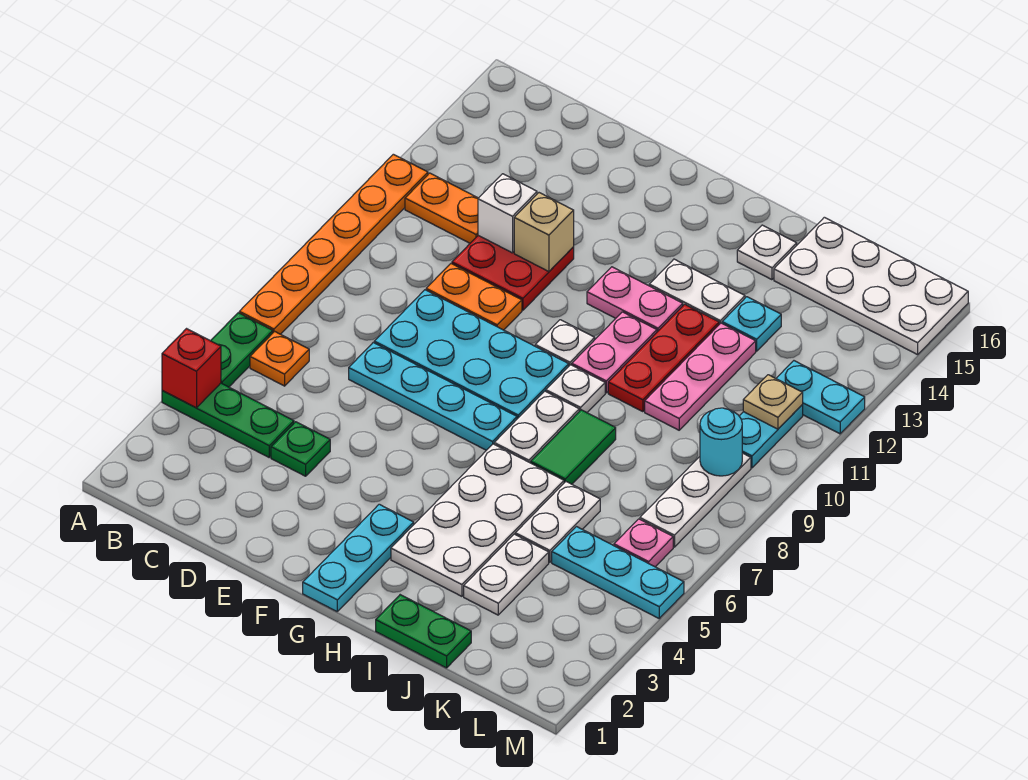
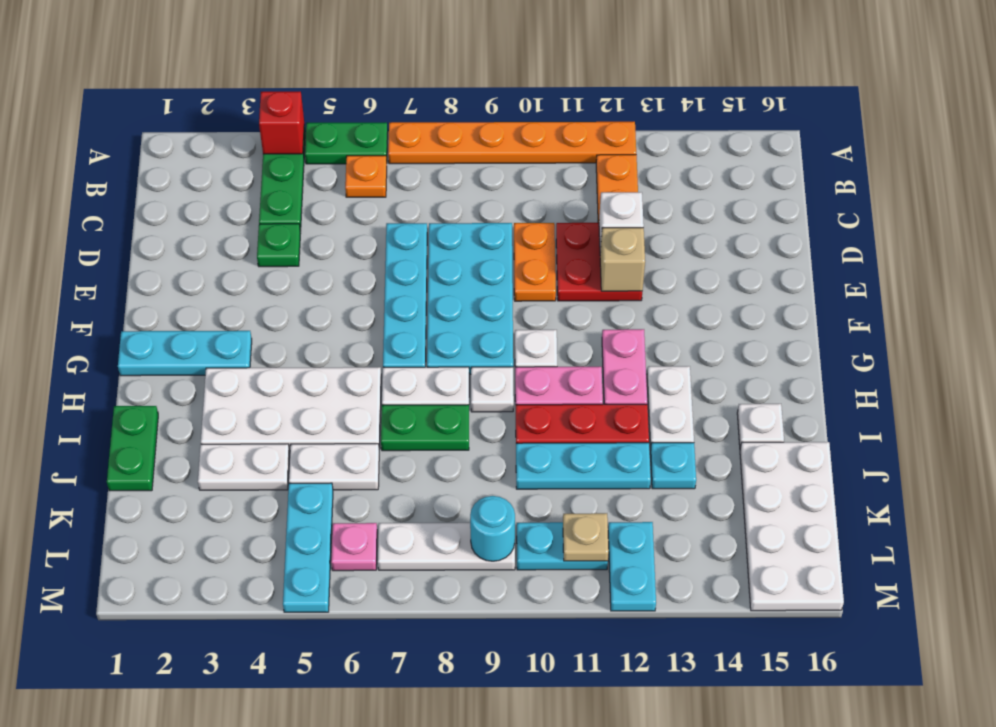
green tile I7:I8 level 1 -> green plate I7:I8 level 1
pink plate J10:J12 level 1 -> cyan plate J10:J12 level 1

